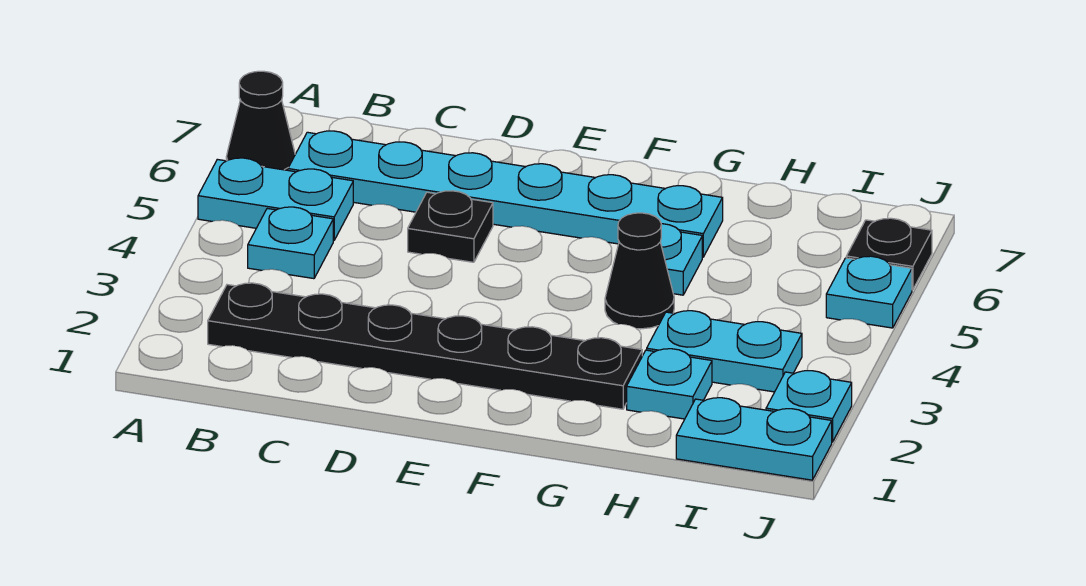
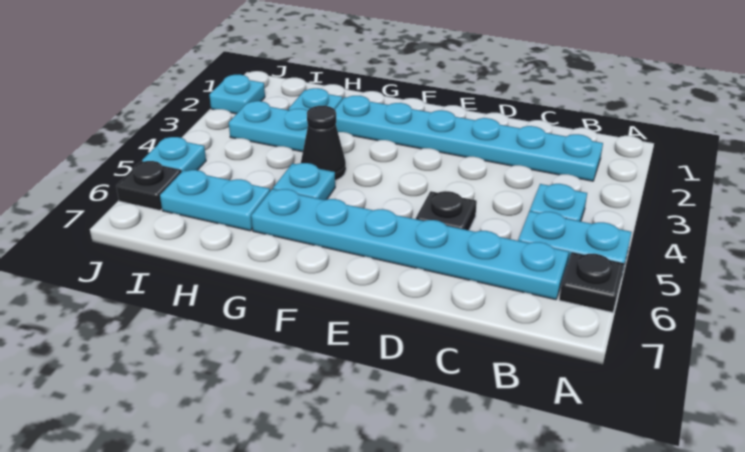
black cone A6 level 1 -> black plate A6 level 1
black plate B2:G2 level 1 -> cyan plate B2:G2 level 1
cyan plate I1:J1 level 1 -> cyan plate H6:I6 level 1

